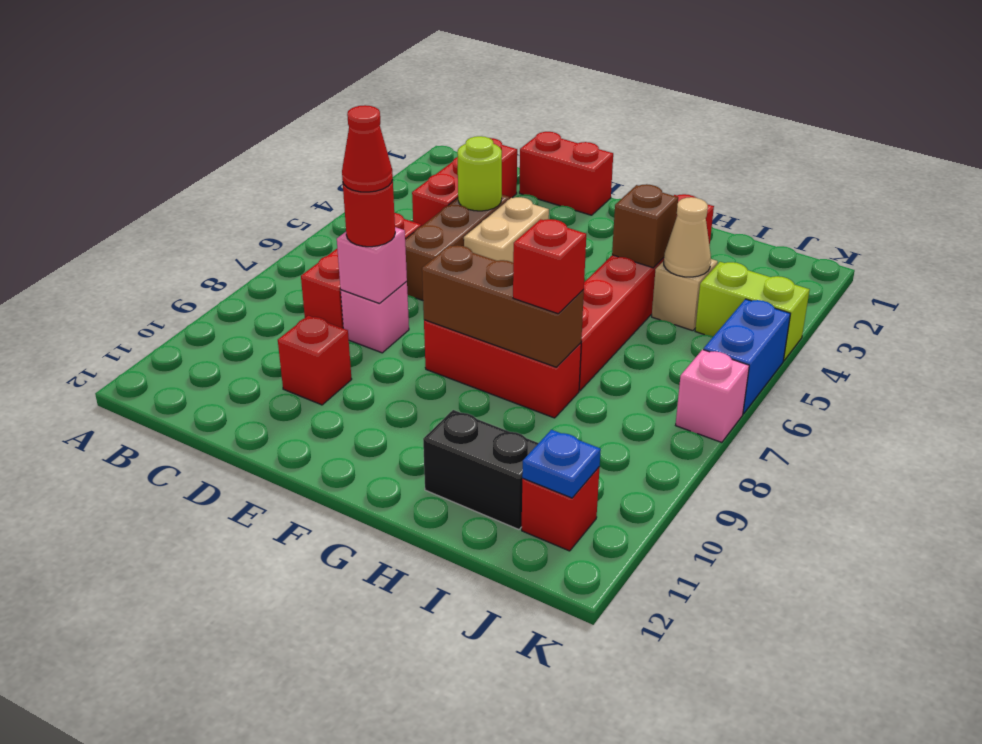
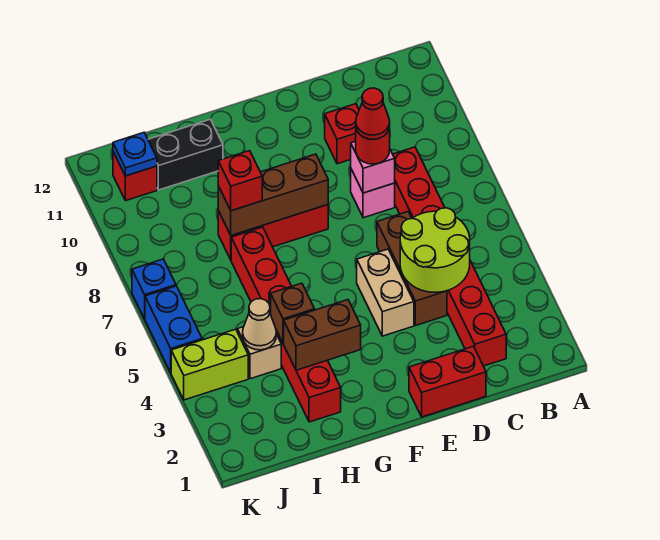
lime round brick D4 level 2 -> lime round brick C4:D5 level 2
none -> brown brick G3:H3 level 2
pink brick K7 level 1 -> blue brick K7 level 1

